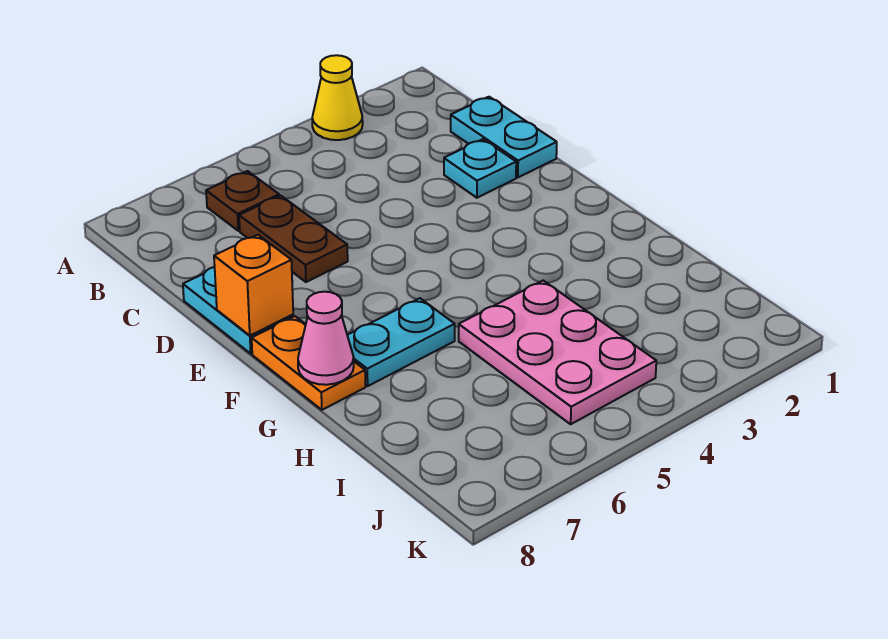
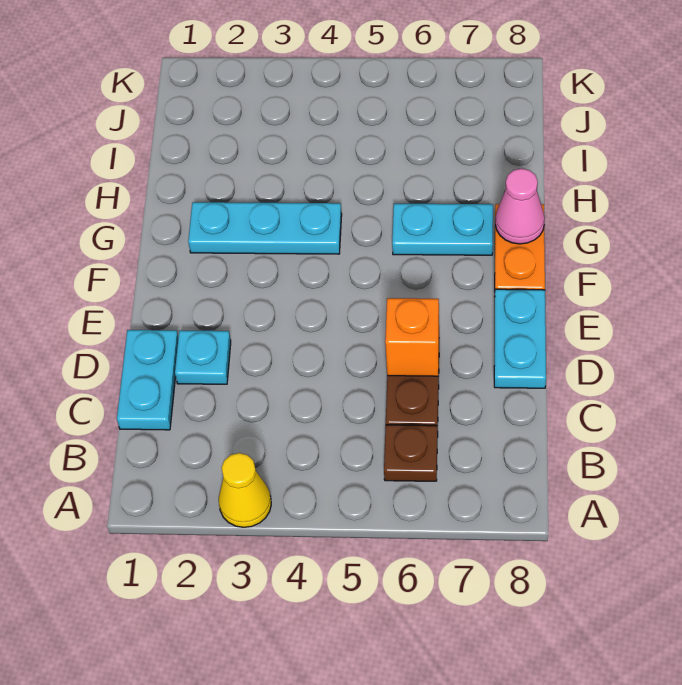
orange brick E8 level 2 -> orange brick D6 level 2
none -> cyan plate G2:G4 level 1
pink plate H4:J5 level 1 -> none

